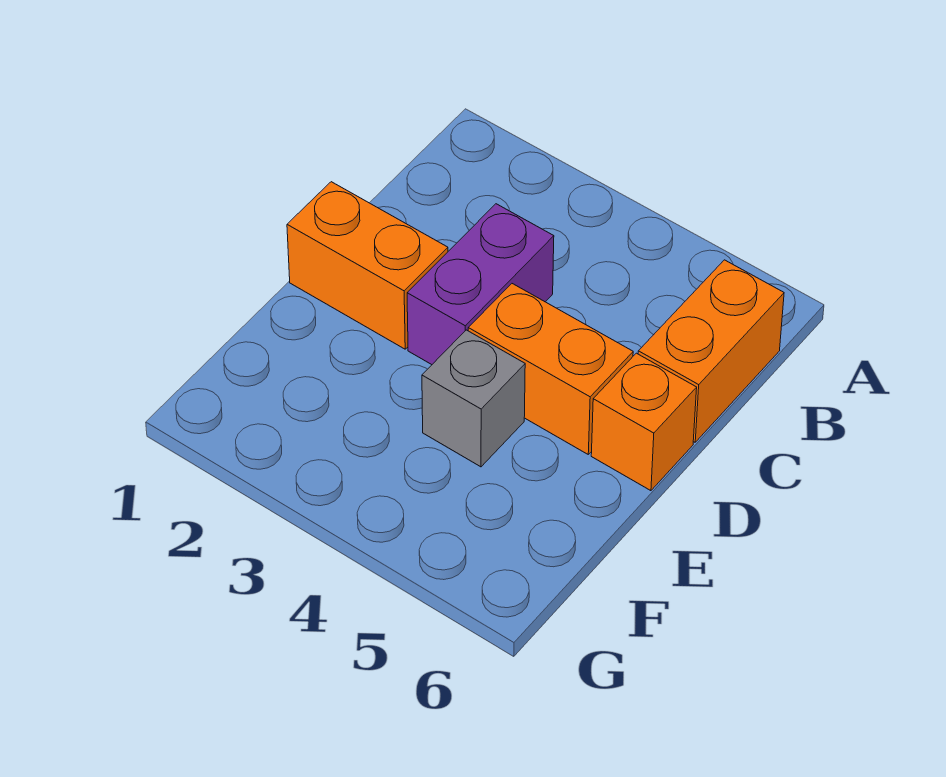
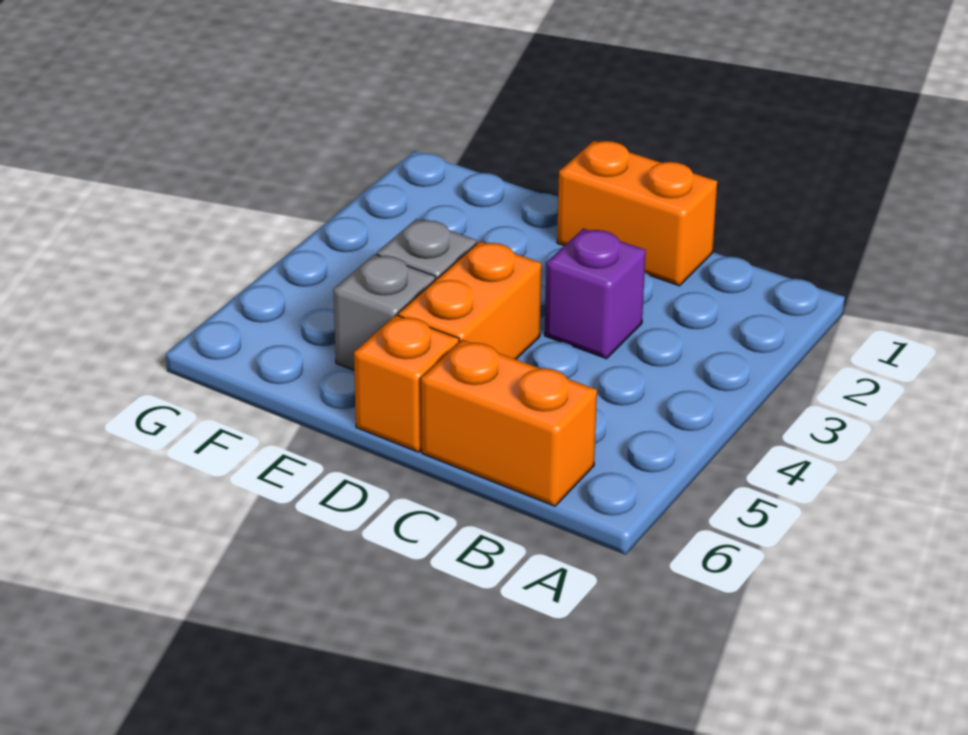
purple brick C3:D3 level 1 -> purple brick C3 level 1
orange brick D1:D2 level 1 -> orange brick C1:D1 level 1
none -> grey brick E5 level 1

